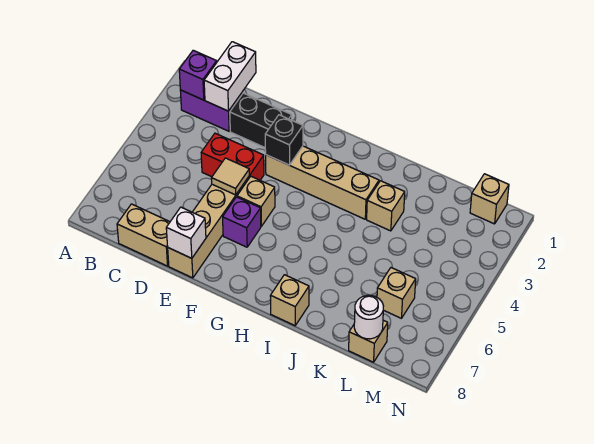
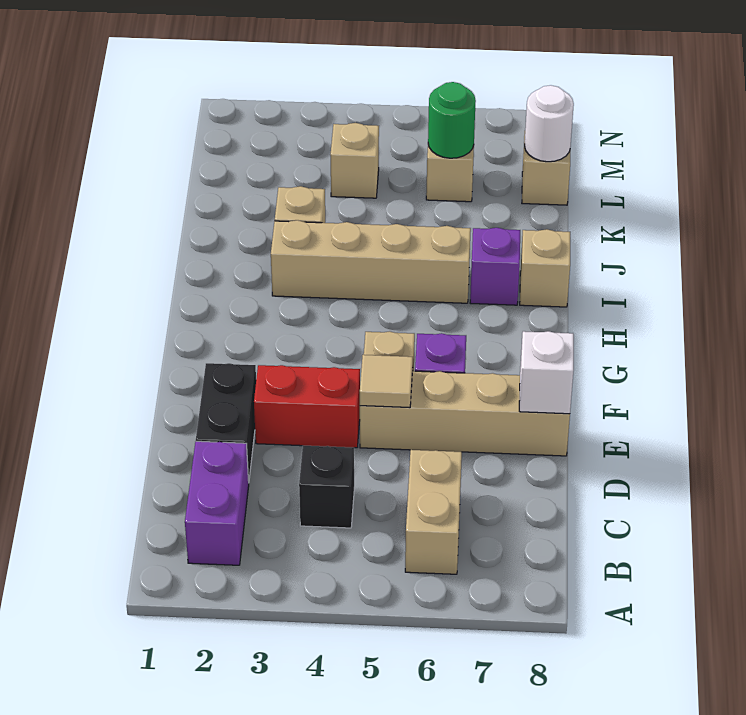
purple brick B2 level 2 -> purple brick I7 level 1
white brick C1:C2 level 2 -> none
tan brick C8:D8 level 1 -> tan brick B6:C6 level 1
red brick D4:E4 level 1 -> red brick E3:E4 level 1
tan brick F3:I3 level 1 -> tan brick I3:I6 level 1
black brick F3 level 2 -> black brick C4 level 1
none -> green round brick L6 level 2
tan brick M1 level 1 -> tan brick L4 level 1

